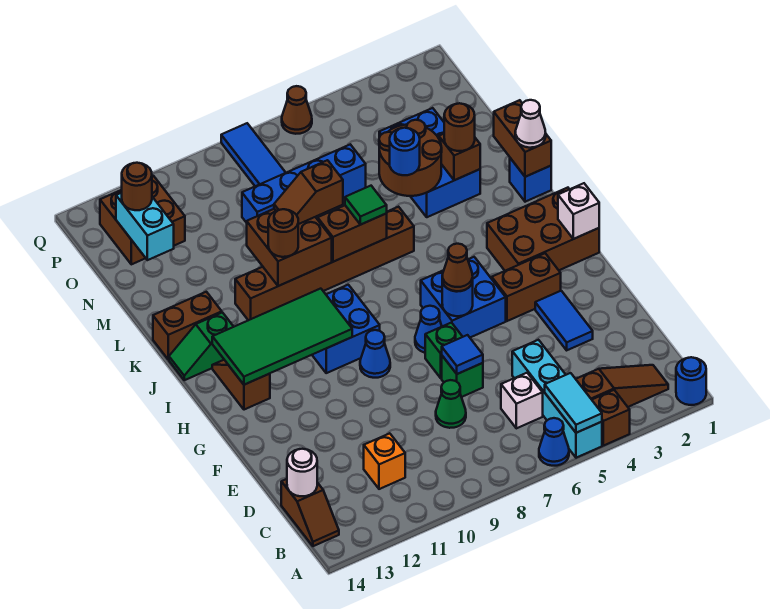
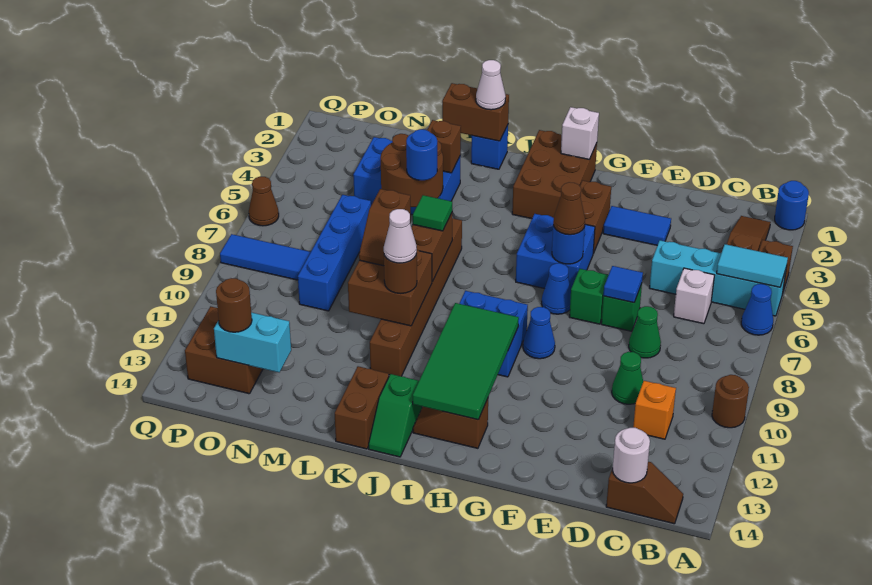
none -> green cone D10 level 1
none -> white cone K10 level 4
brown round brick L3 level 3 -> brown round brick A10 level 1

